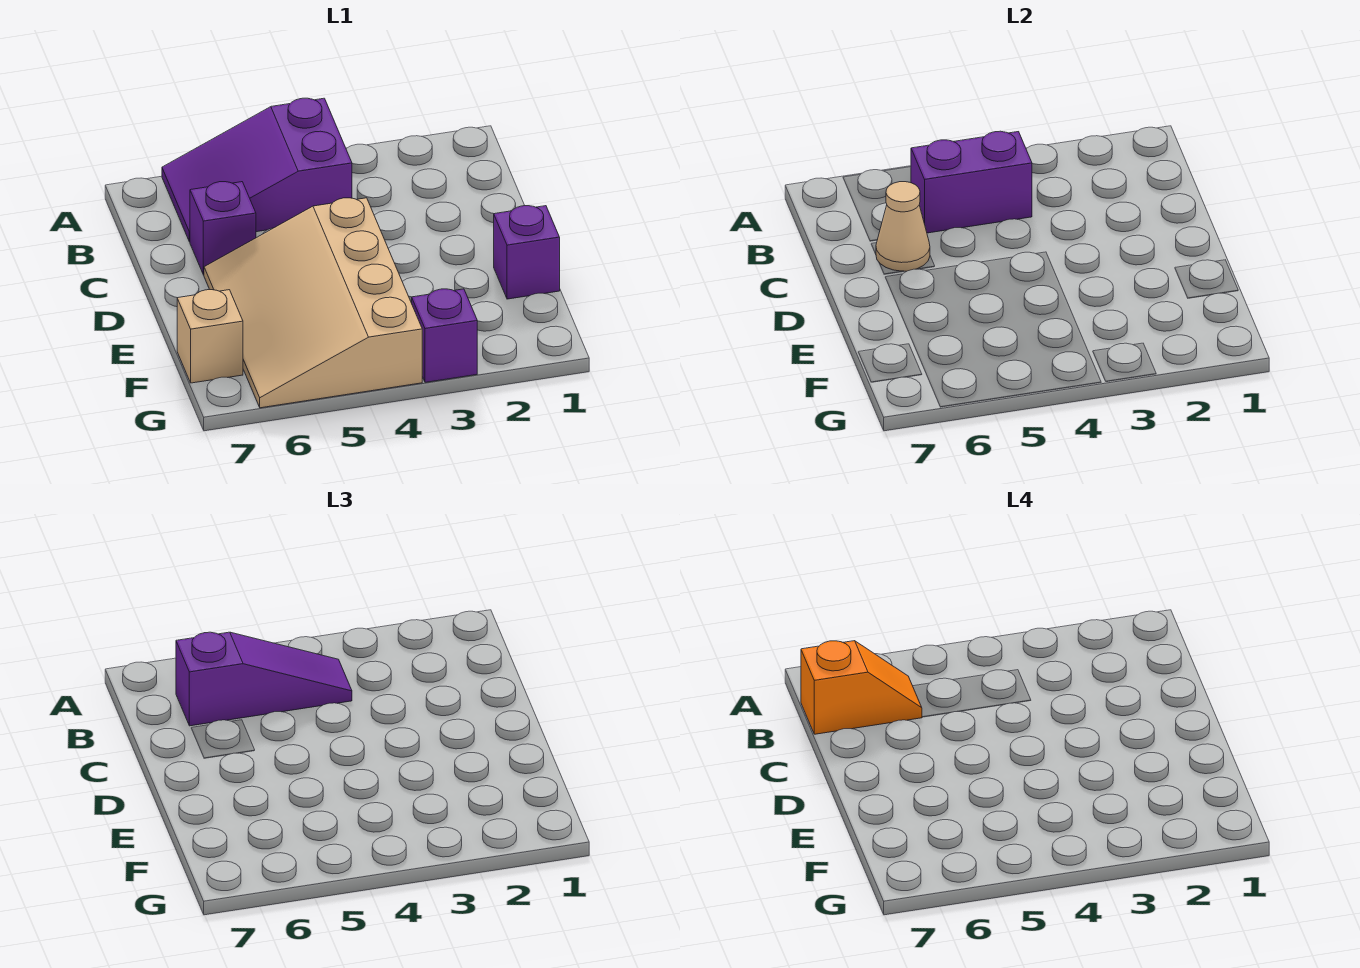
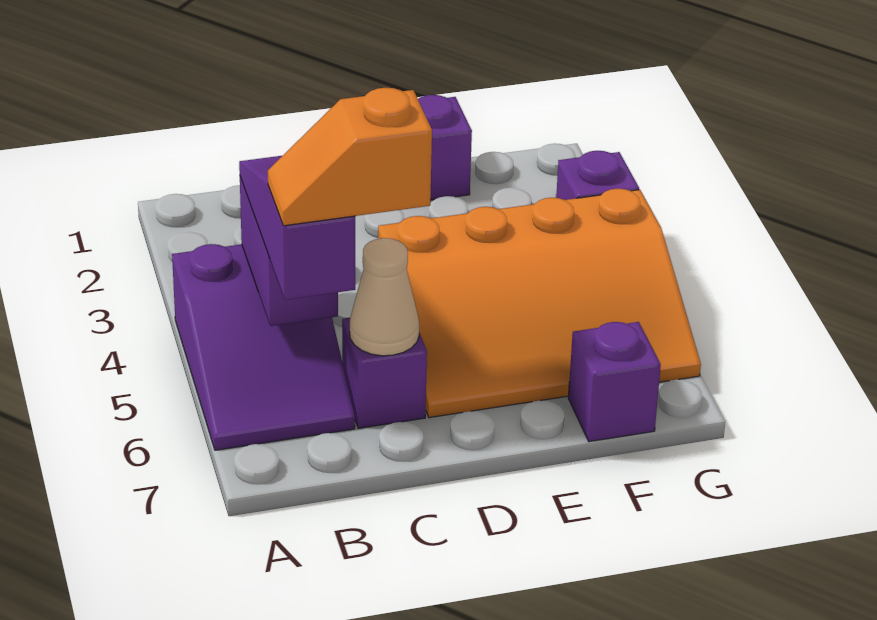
orange slope B6:B7 level 4 top 7 -> orange slope B6:C6 level 4 top C
tan slope D4:G6 level 1 top 4 -> orange slope D4:G6 level 1 top 4
tan brick F7 level 1 -> purple brick F7 level 1

